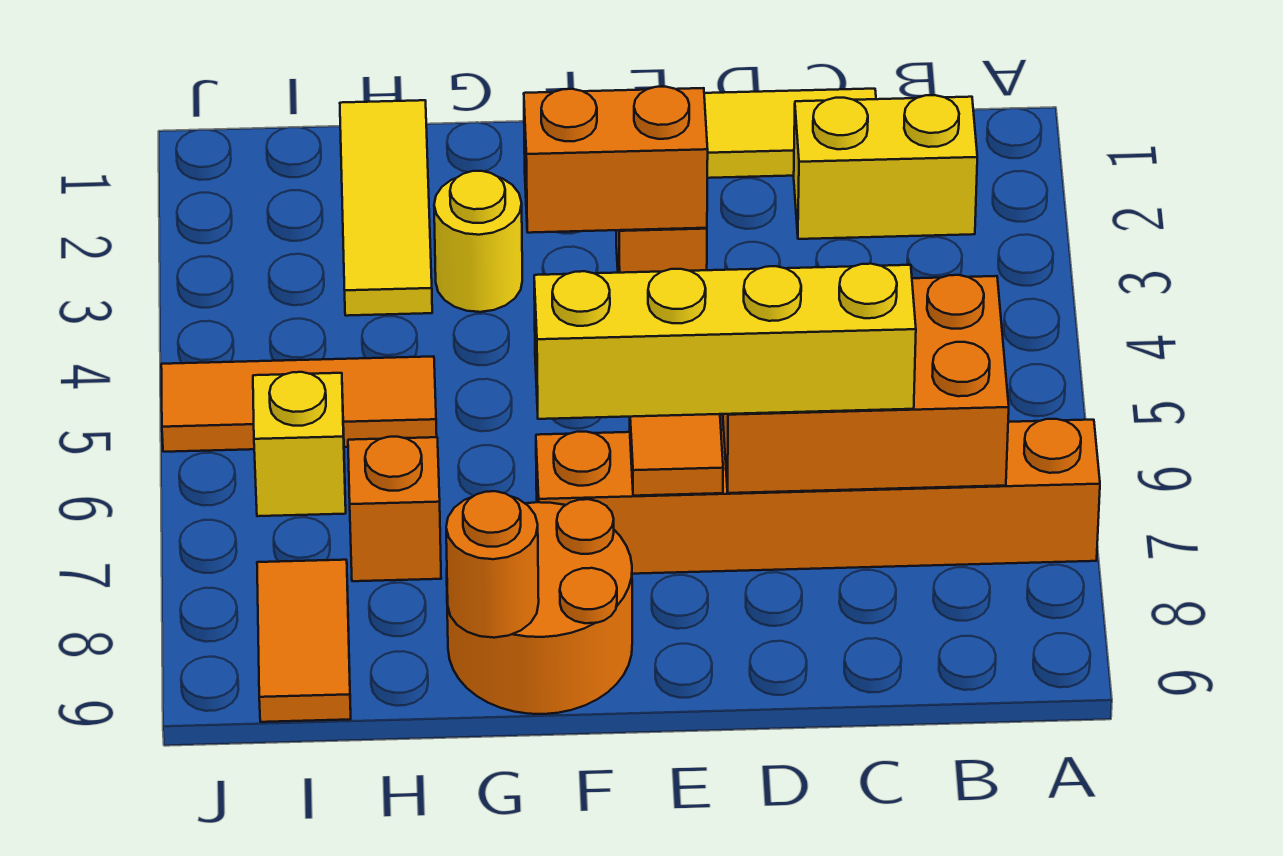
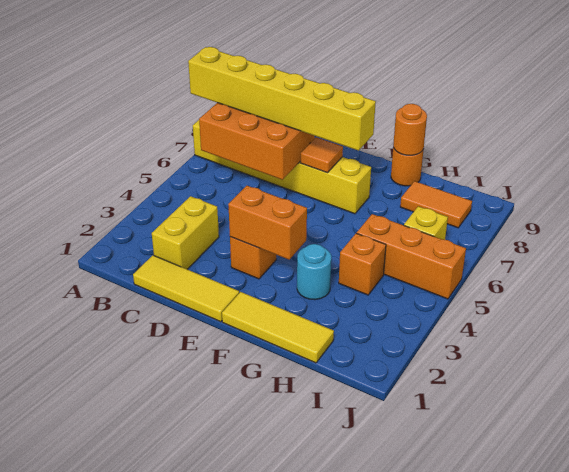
orange brick A7:F7 level 1 -> yellow brick A7:F7 level 1
yellow brick B2:C2 level 1 -> yellow brick C2:C3 level 1
yellow brick C7:F7 level 3 -> yellow brick A7:F7 level 3
orange round brick F8:G9 level 1 -> orange round brick G9 level 1
yellow round brick G3 level 1 -> cyan round brick G3 level 1
yellow tile H1:H3 level 1 -> yellow tile F1:H1 level 1
orange tile H5:J5 level 1 -> orange brick H5:J5 level 1
orange brick H7 level 1 -> orange brick H4 level 1
orange tile I8:I9 level 1 -> orange tile H8:I8 level 1

